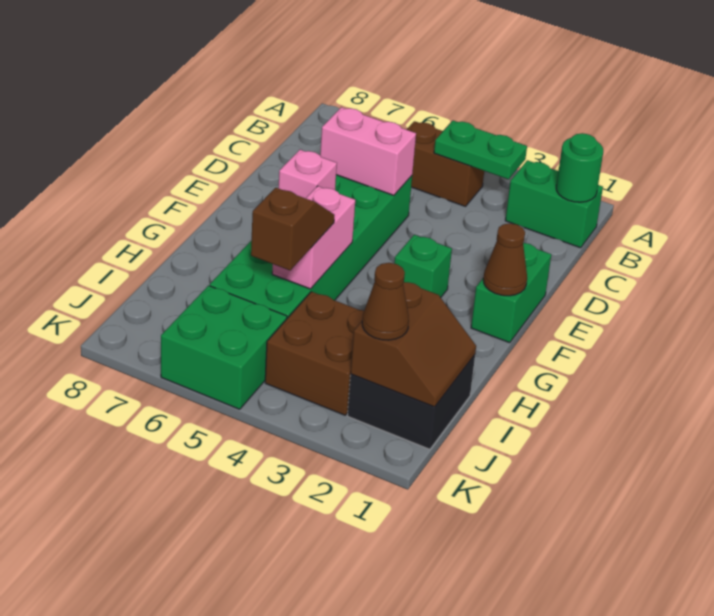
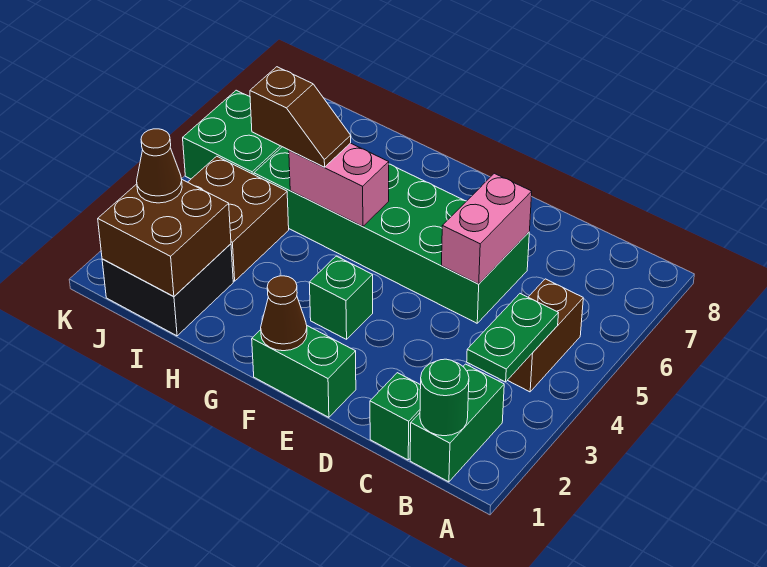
none -> green brick C1 level 1
pink brick F6 level 2 -> none
brown slope I1:J2 level 2 top 2 -> brown brick I1:J2 level 2

